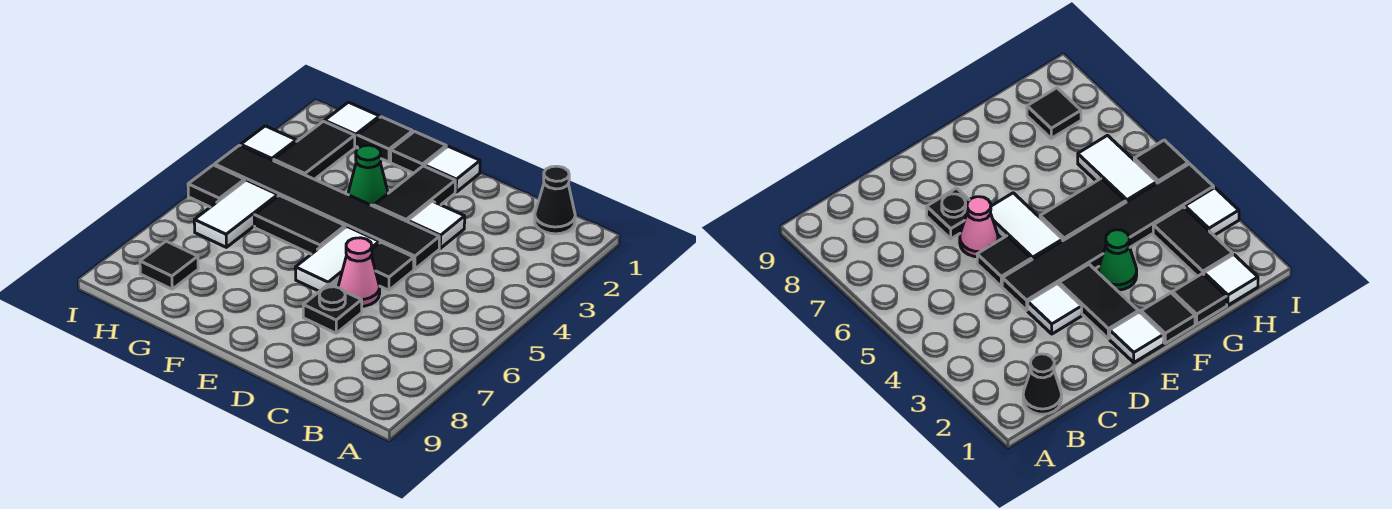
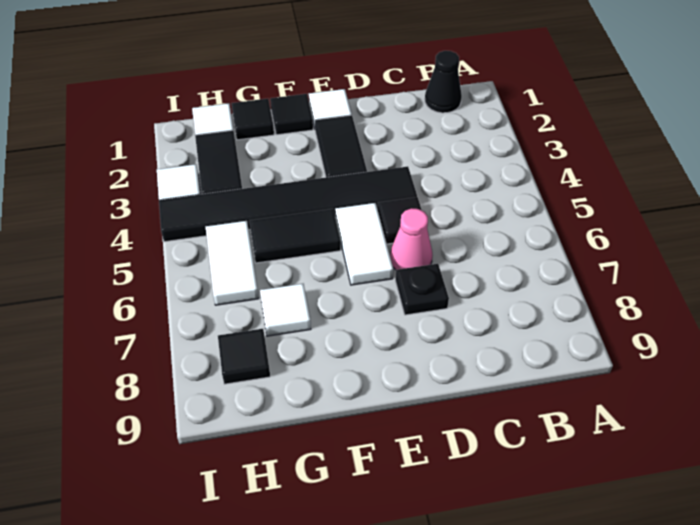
white tile D3 level 1 -> white tile G7 level 1
green cone F3 level 1 -> none
black tile I5 level 1 -> none

